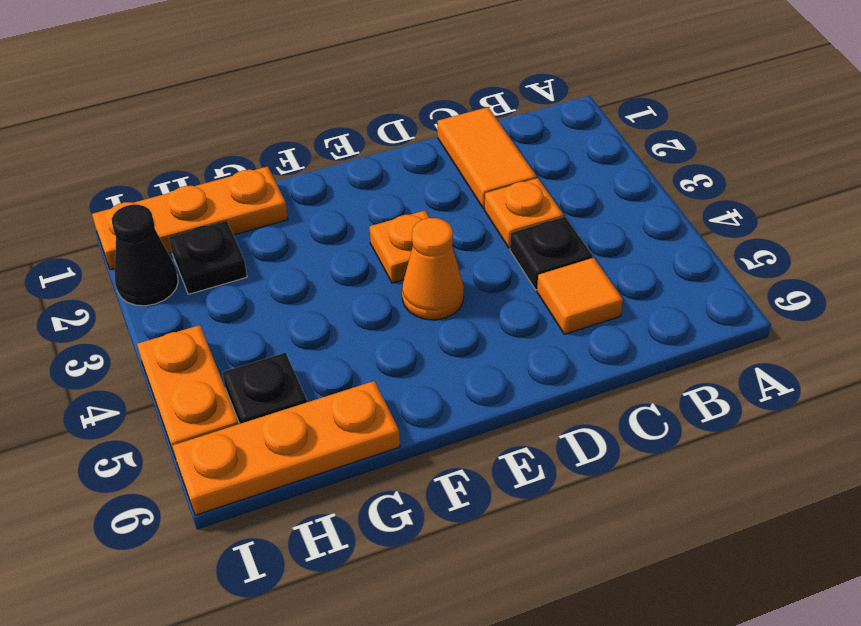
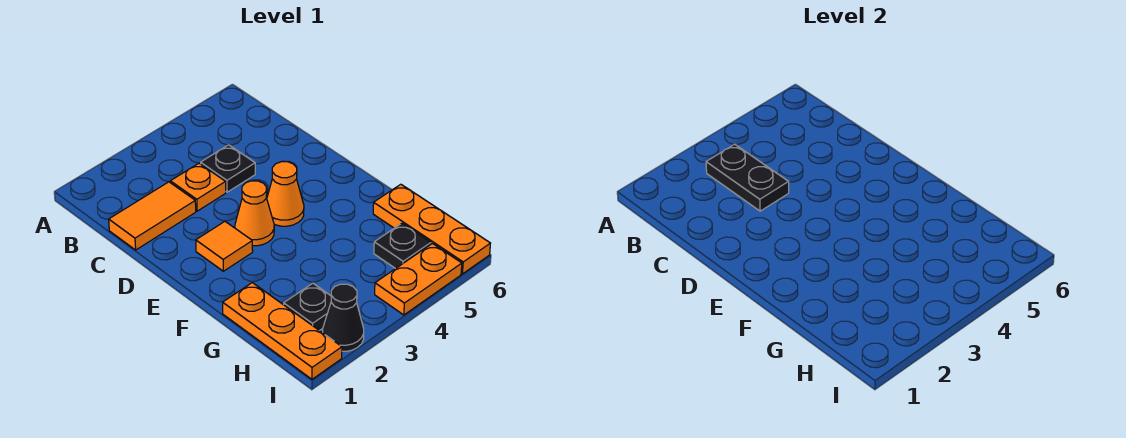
none -> black plate B3:C3 level 2
orange tile C5 level 1 -> orange tile E2 level 1
orange plate E3 level 1 -> orange cone E3 level 1

